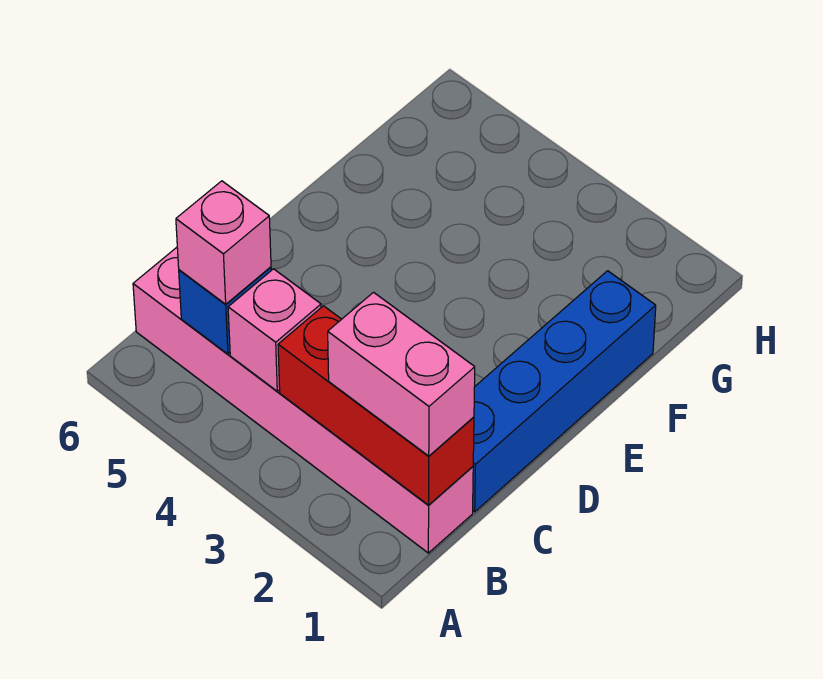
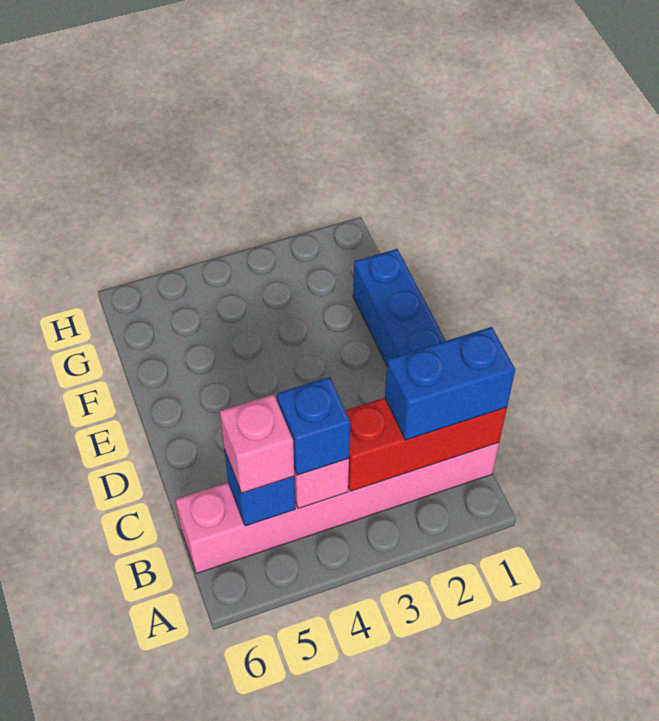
pink brick B1:B2 level 3 -> blue brick B1:B2 level 3
none -> blue brick B4 level 3

